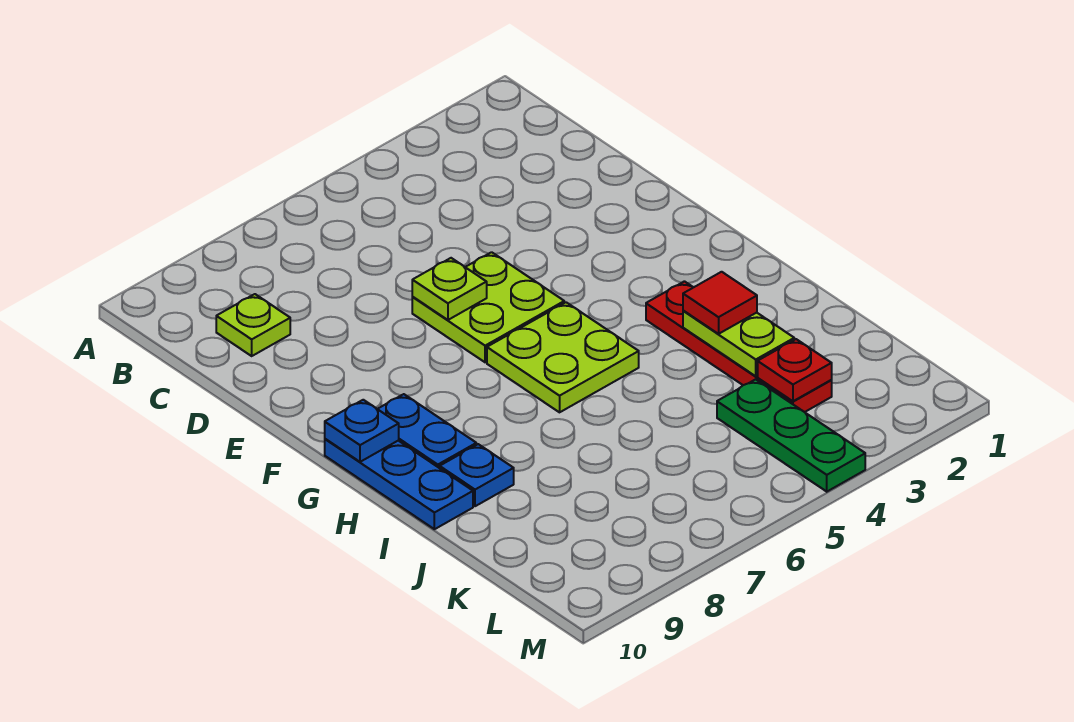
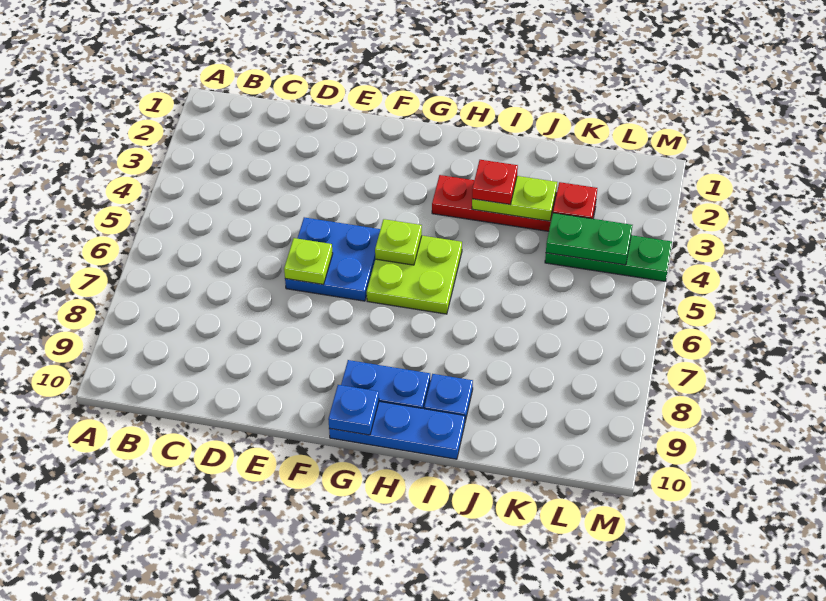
lime plate C9 level 1 -> lime plate G5 level 2
lime plate E5:F6 level 1 -> blue plate E5:F6 level 1
red tile I3 level 3 -> red plate I3 level 3
none -> green plate K4:L4 level 2

